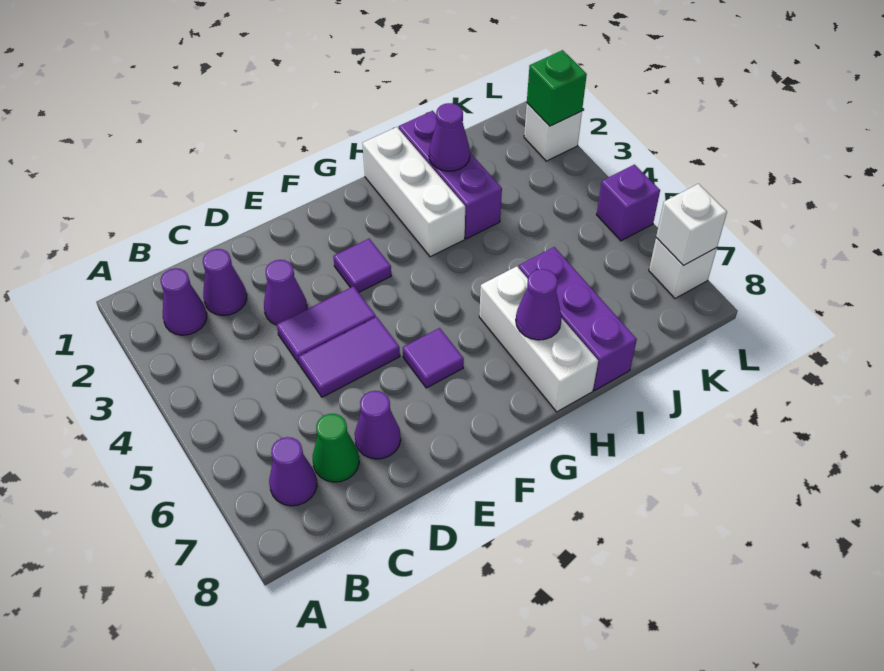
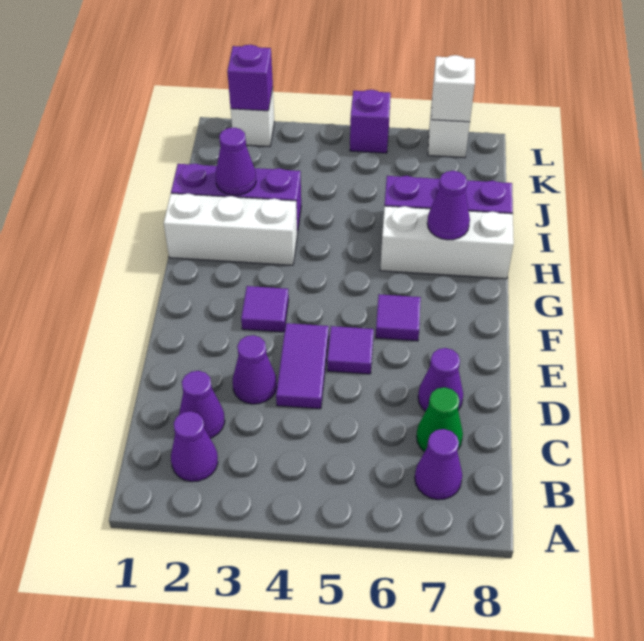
purple tile D5:E5 level 1 -> purple tile E5 level 1
green brick L2 level 2 -> purple brick L2 level 2

